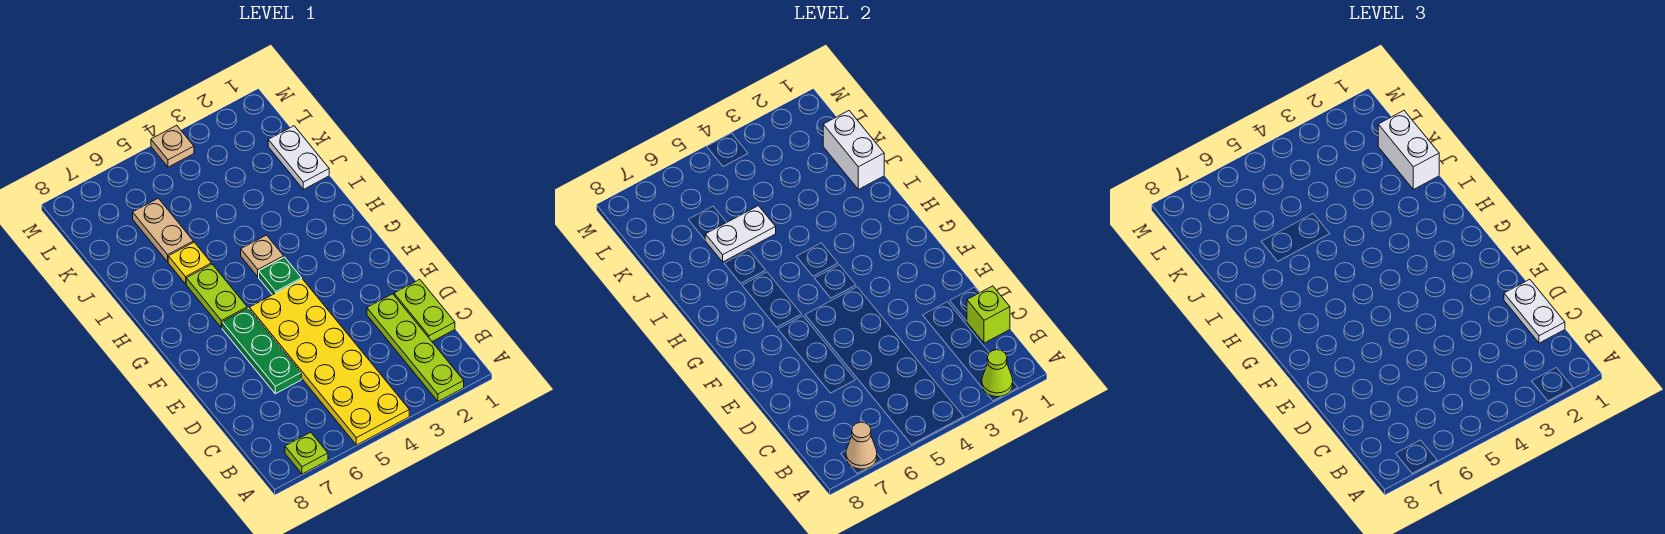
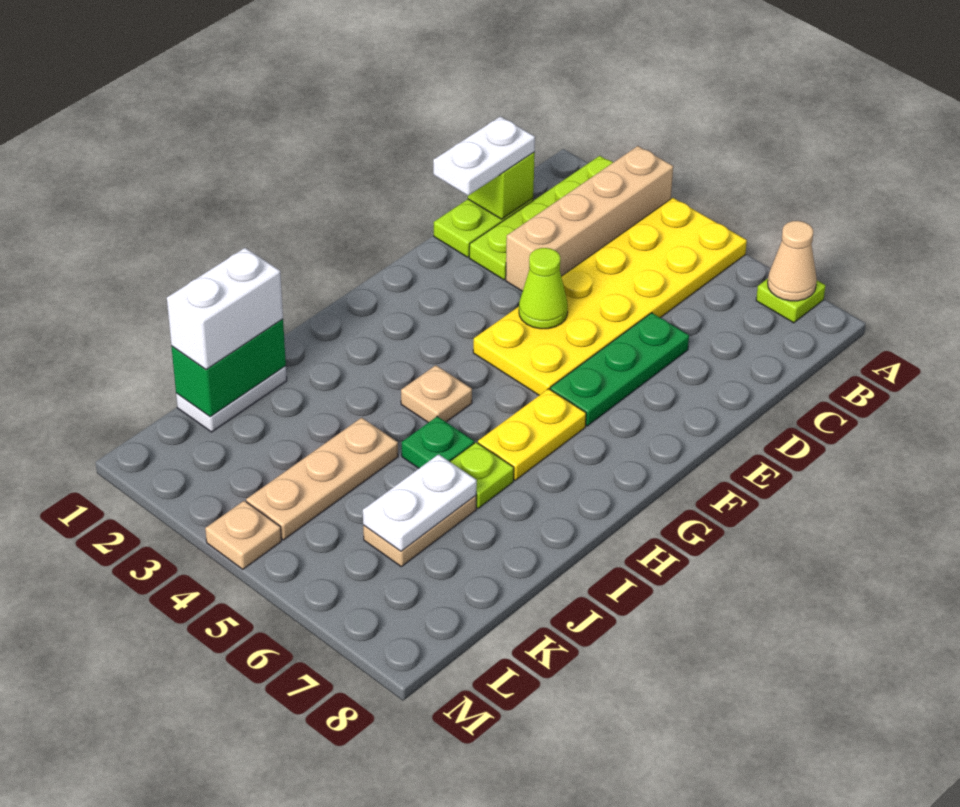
lime cone A2 level 2 -> lime cone E4 level 2
none -> tan brick A3:D3 level 1
green plate G4 level 1 -> green plate I5 level 1
lime plate G6:H6 level 1 -> yellow plate G6:H6 level 1
yellow plate I6 level 1 -> lime plate I6 level 1
white brick J1:K1 level 2 -> green brick J1:K1 level 2
none -> tan plate J4:L4 level 1
white plate J5:J6 level 2 -> white plate J6:K6 level 2

